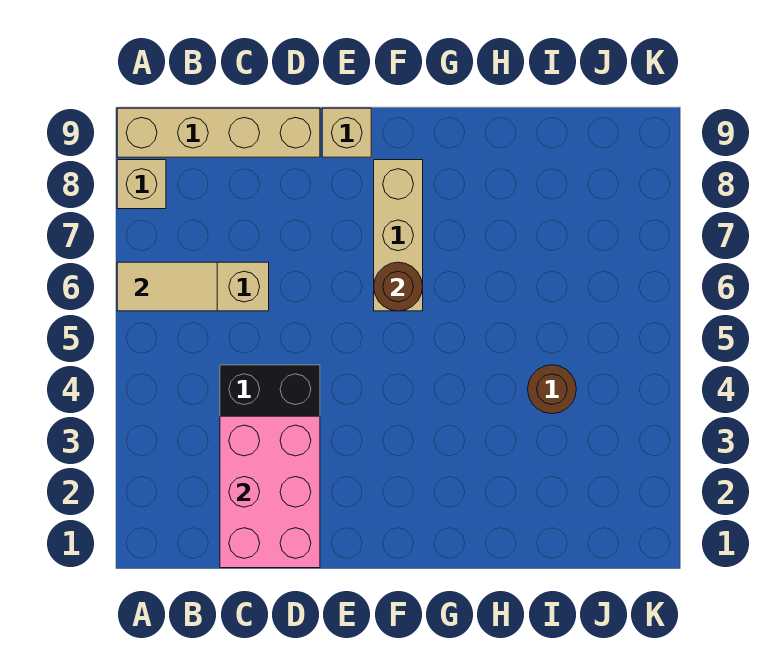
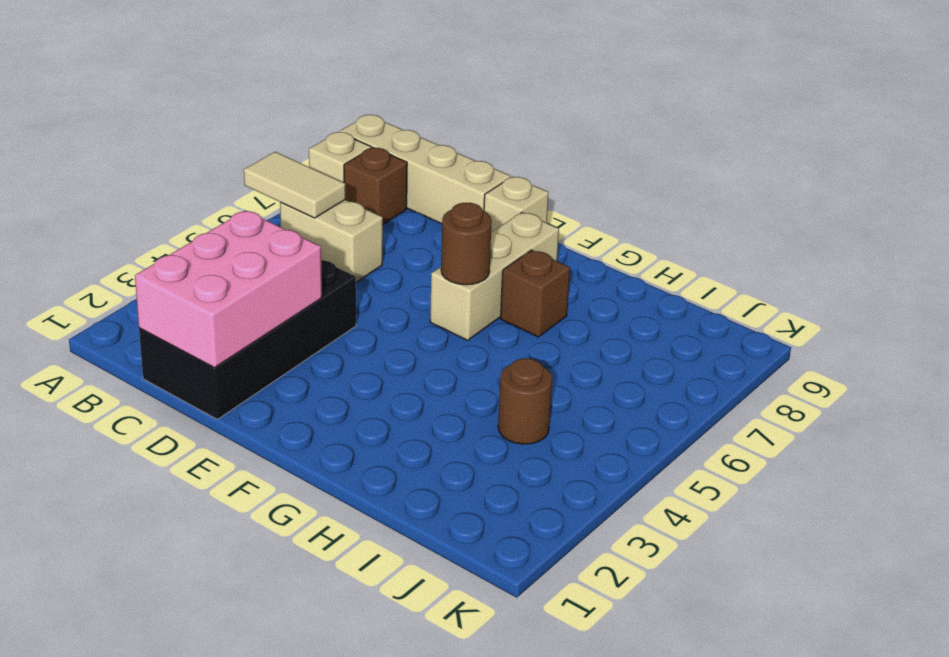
none -> brown brick B8 level 1
none -> brown brick G7 level 1

